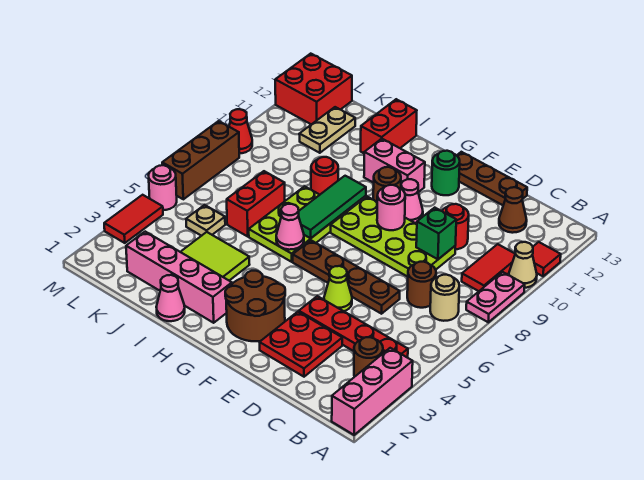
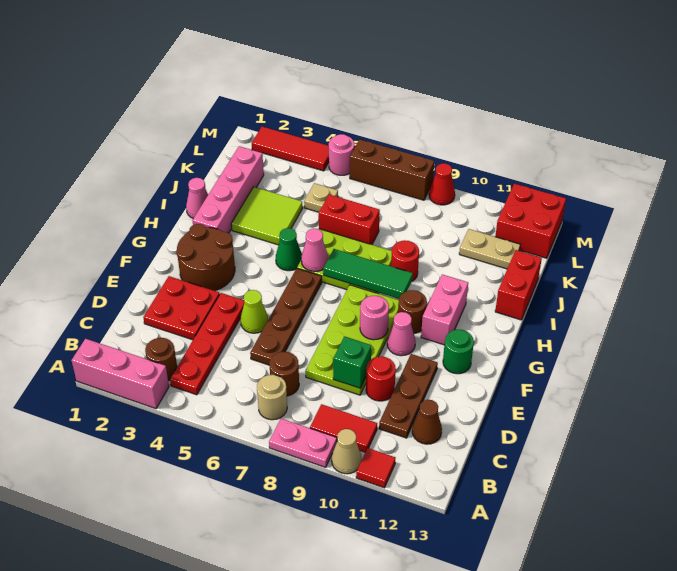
brown plate D13:F13 level 1 -> brown plate C11:E11 level 1
none -> green cone H5 level 1
red brick I12:I13 level 1 -> red brick I13:J13 level 1
red tile M3:M4 level 1 -> red tile M2:M4 level 1

